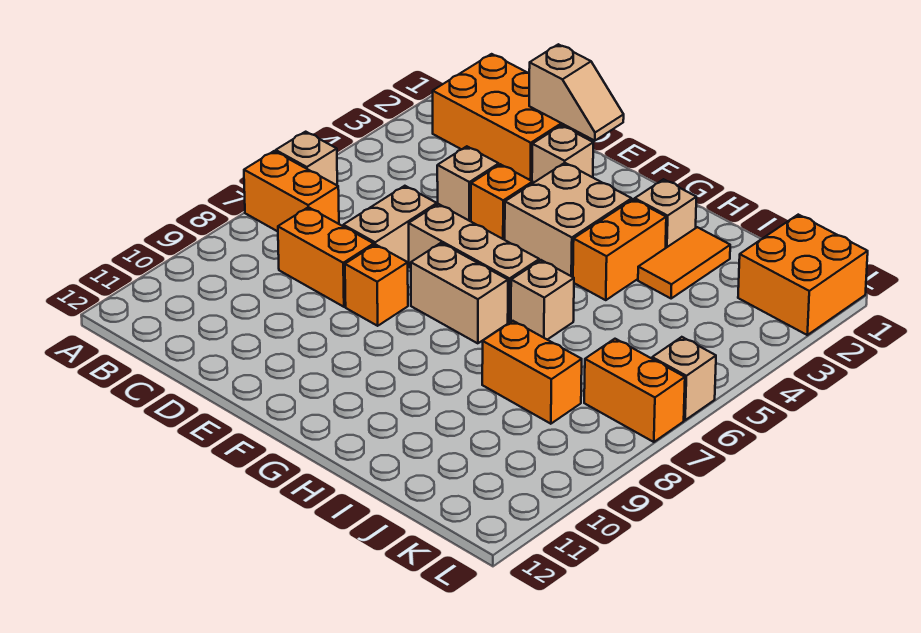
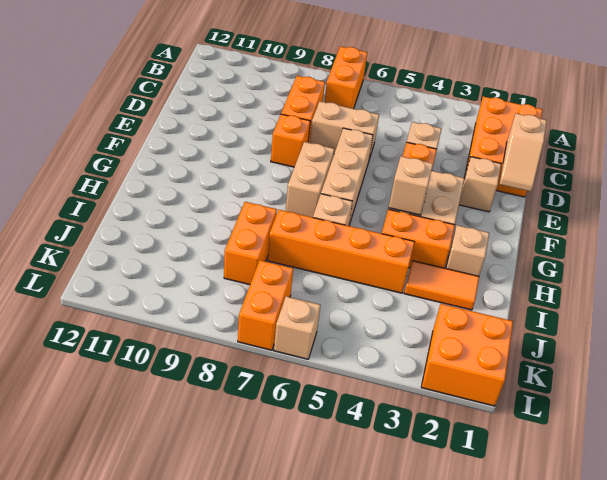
tan brick A6 level 1 -> tan brick G4 level 2
none -> orange brick I4:I7 level 1

